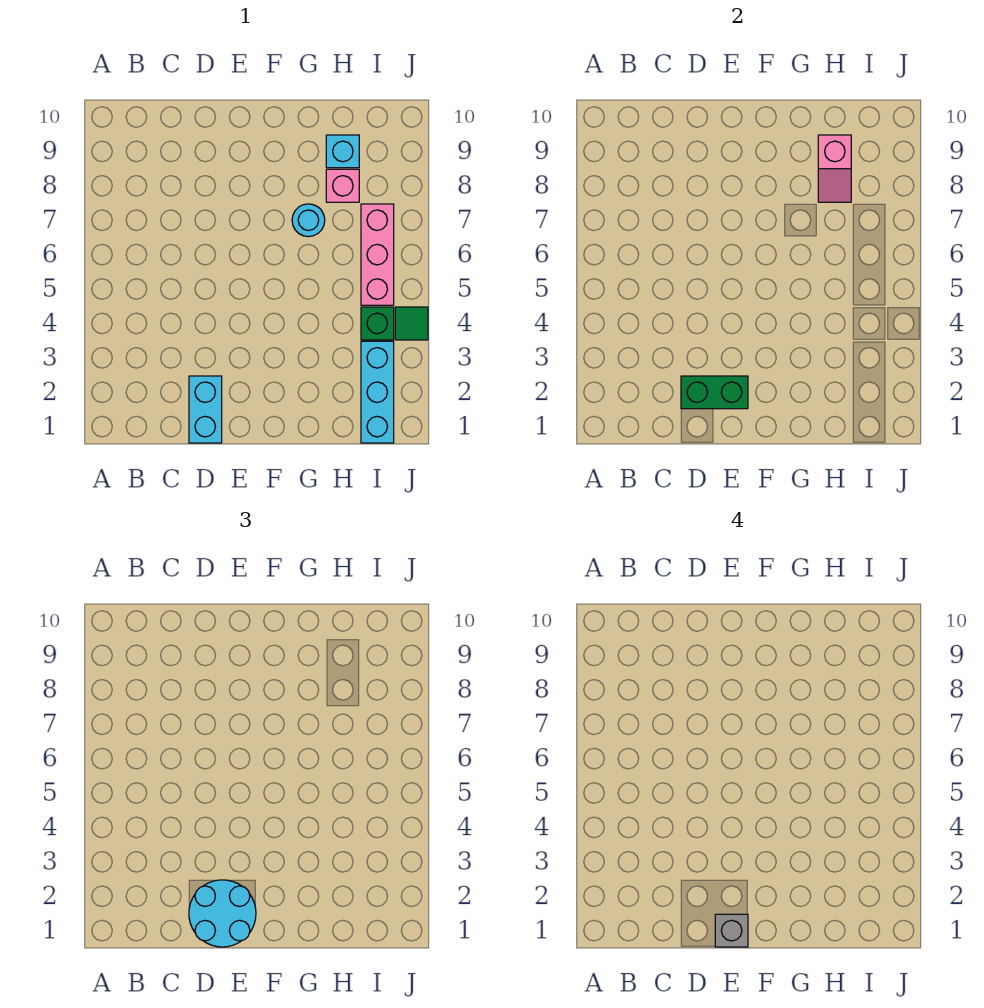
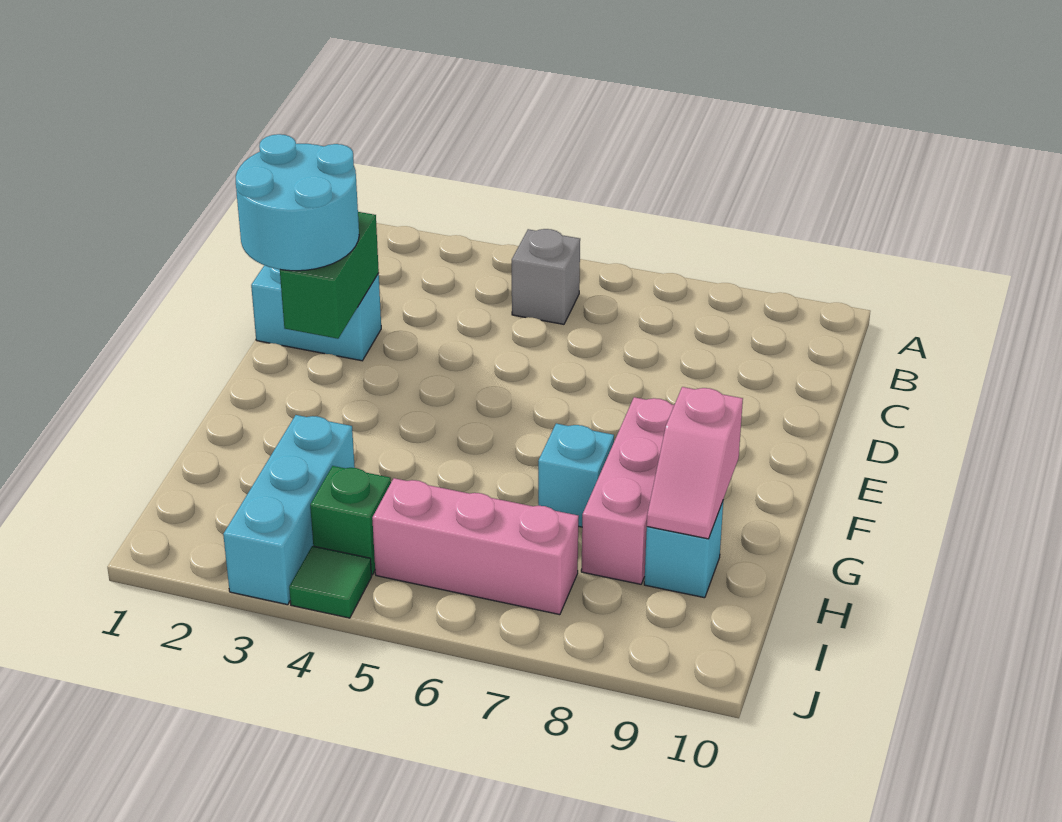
grey brick E1 level 4 -> grey brick B5 level 1
cyan round brick G7 level 1 -> cyan brick G7 level 1
pink brick H8 level 1 -> pink brick F8:H8 level 1
pink slope H8:H9 level 2 top 9 -> pink slope G9:H9 level 2 top G
cyan brick I1:I3 level 1 -> cyan brick H3:J3 level 1

